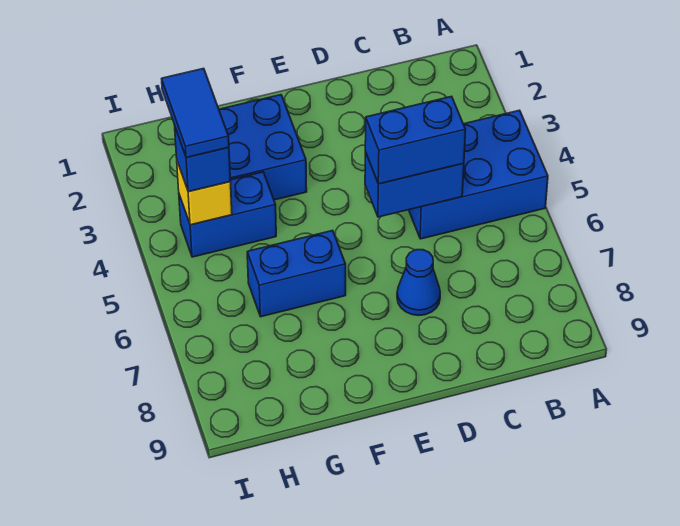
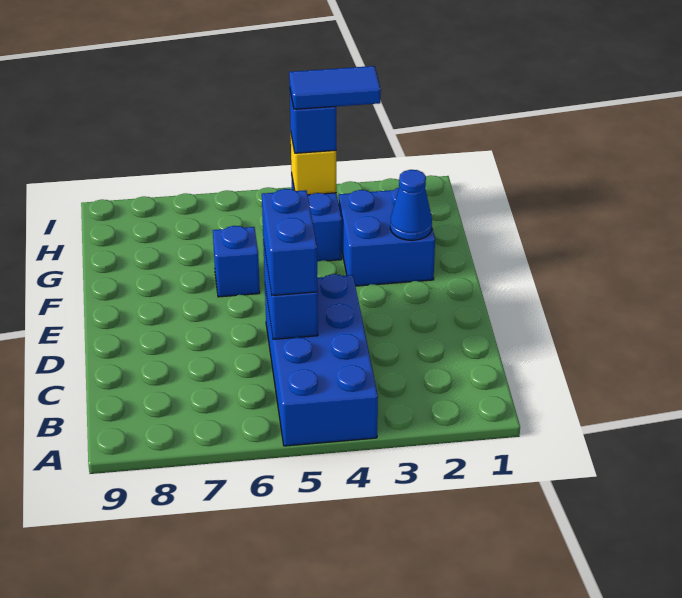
blue brick A4:C5 level 1 -> blue brick A4:D5 level 1
blue cone D7 level 1 -> blue cone F2 level 2
blue brick F6:G6 level 1 -> blue brick F6 level 1

